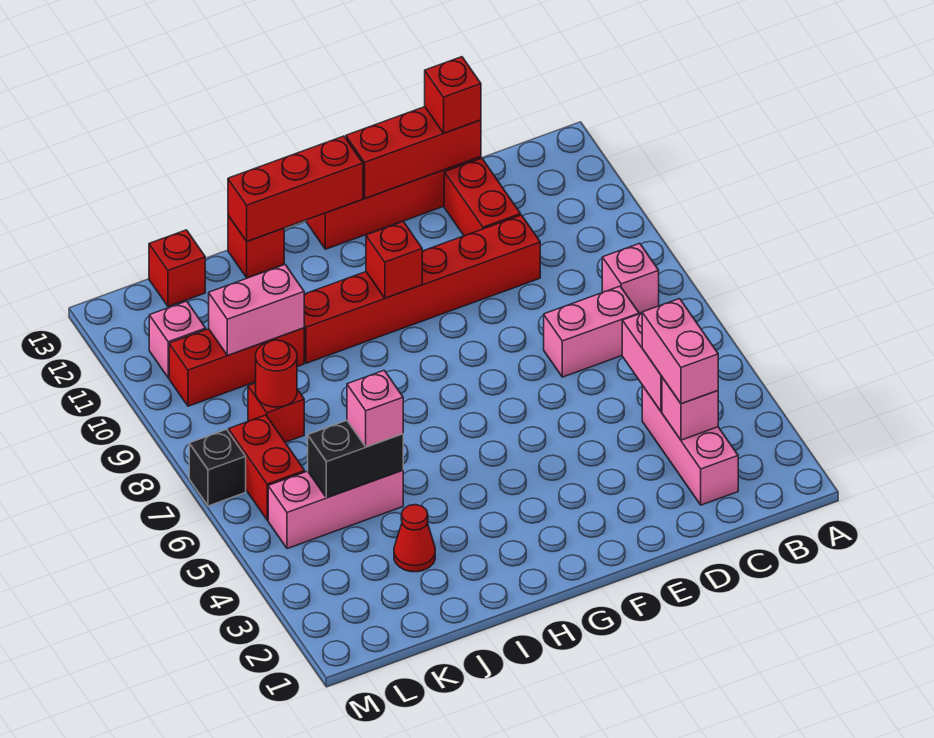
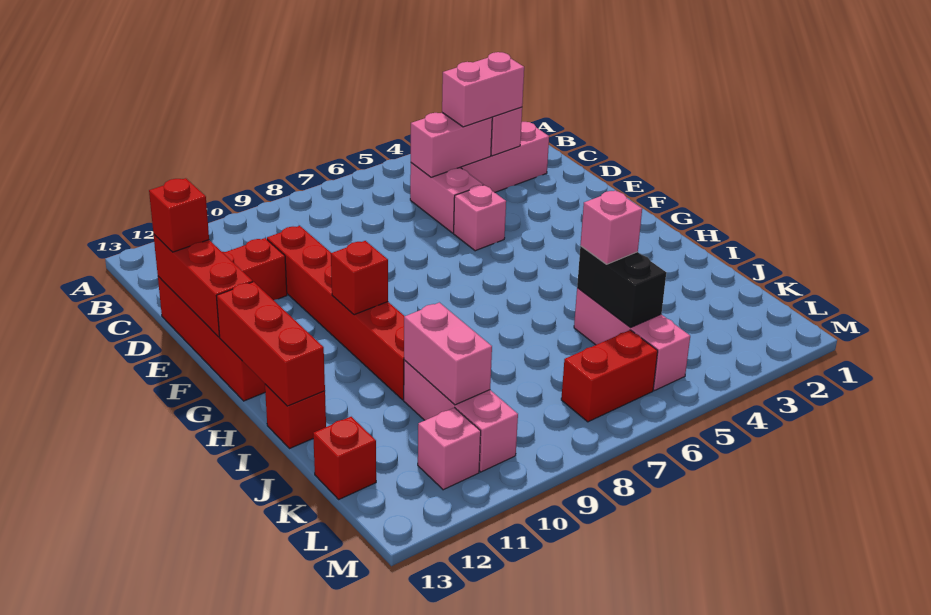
pink brick B8 level 1 -> pink brick E5 level 1
pink brick C7:D7 level 1 -> pink brick C5:D5 level 1
red cone J3 level 1 -> none
red brick J10:L10 level 1 -> pink brick J10:L10 level 1
red brick K8 level 1 -> none
red round brick K8 level 2 -> none
black brick M7 level 1 -> none

